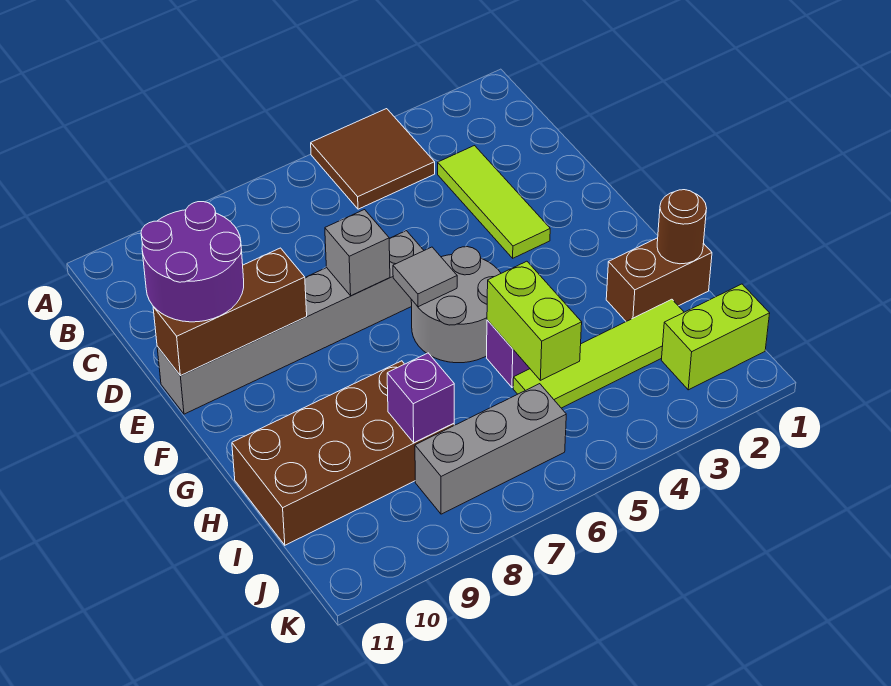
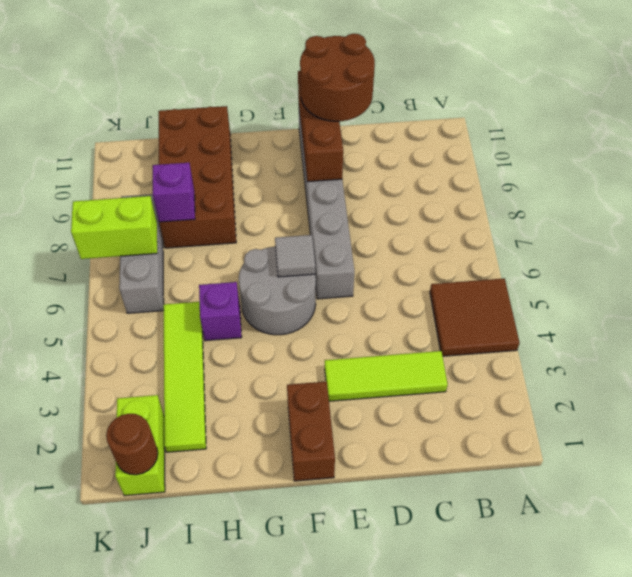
purple round brick D10:E11 level 3 -> brown round brick D10:E11 level 3
grey brick E7 level 2 -> none
brown brick H1:H2 level 1 -> brown brick F1:F2 level 1
brown round brick H1 level 2 -> brown round brick J1 level 2
lime brick H5:I5 level 2 -> lime brick J7:K7 level 2

